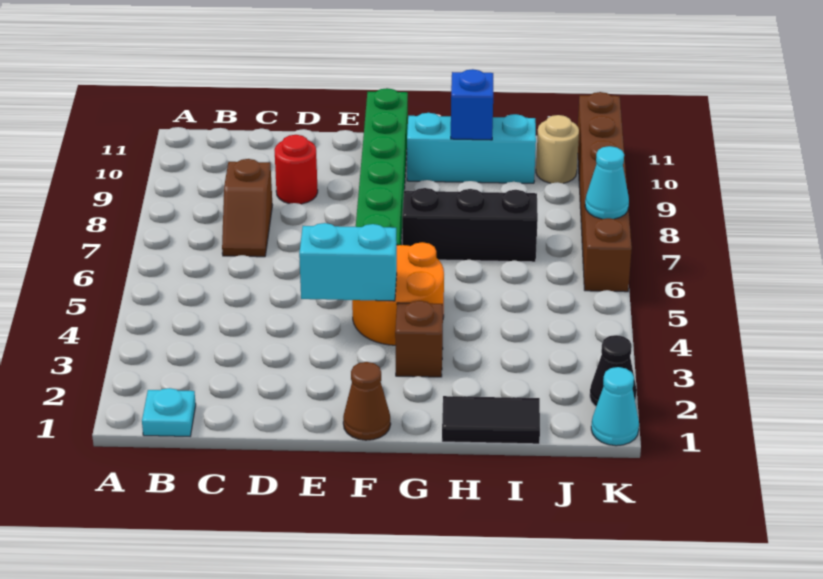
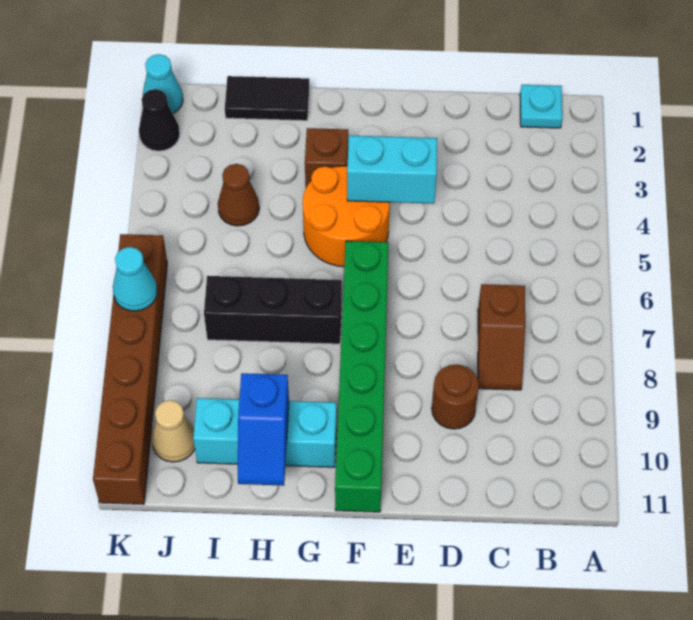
brown slope C7:C8 level 1 top 8 -> brown slope C7:C8 level 1 top 7
red round brick D9 level 1 -> brown round brick D9 level 1
brown cone F1 level 1 -> brown cone I4 level 1
tan round brick J10 level 1 -> tan cone J10 level 1

